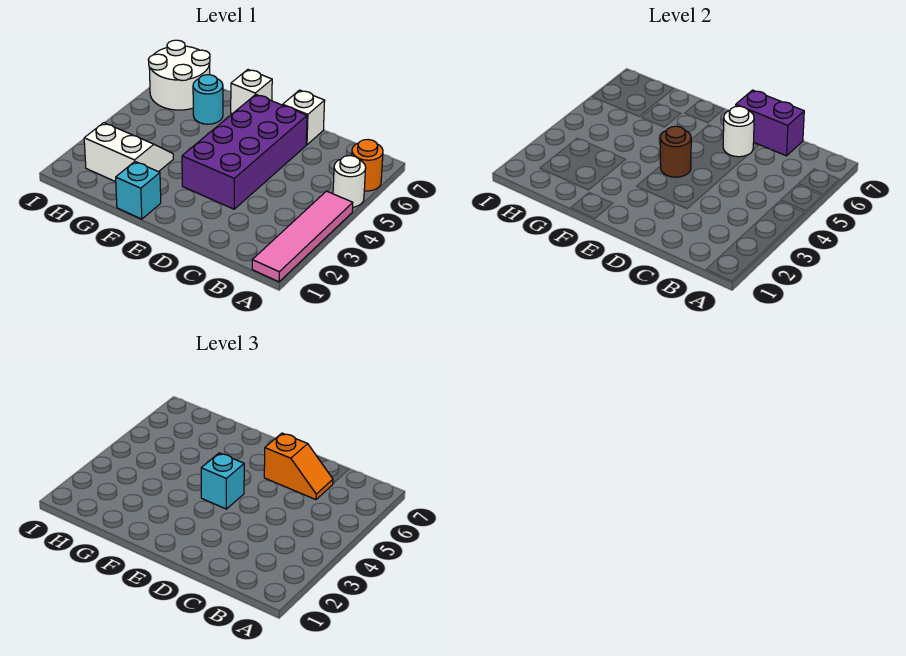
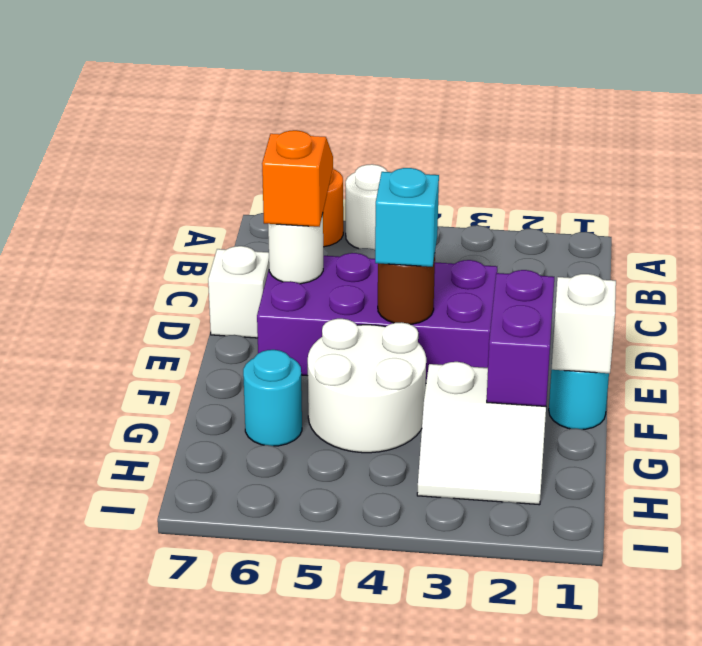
pink tile A1:A4 level 1 -> none
purple brick C7:D7 level 2 -> purple brick F2:G2 level 2
cyan brick F1 level 1 -> cyan round brick F1 level 1
white brick F7 level 1 -> white brick F1 level 2
white slope G2:H3 level 1 top 2 -> white slope G2:H3 level 1 top G
white round brick H6:I7 level 1 -> white round brick F4:G5 level 1

